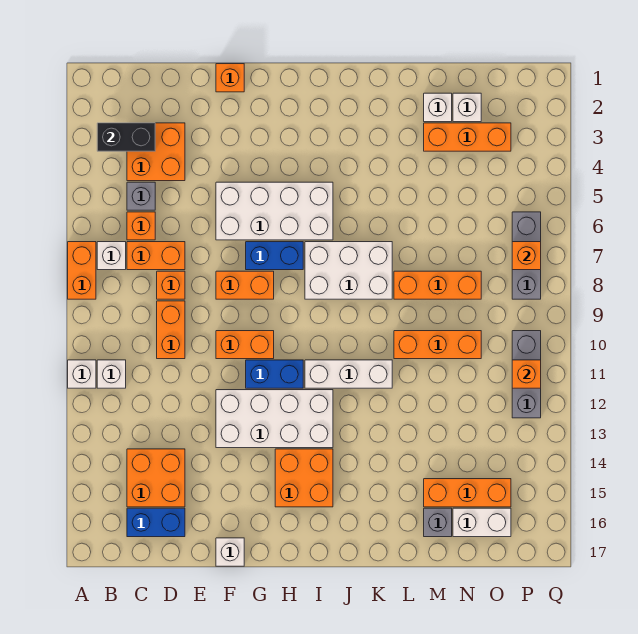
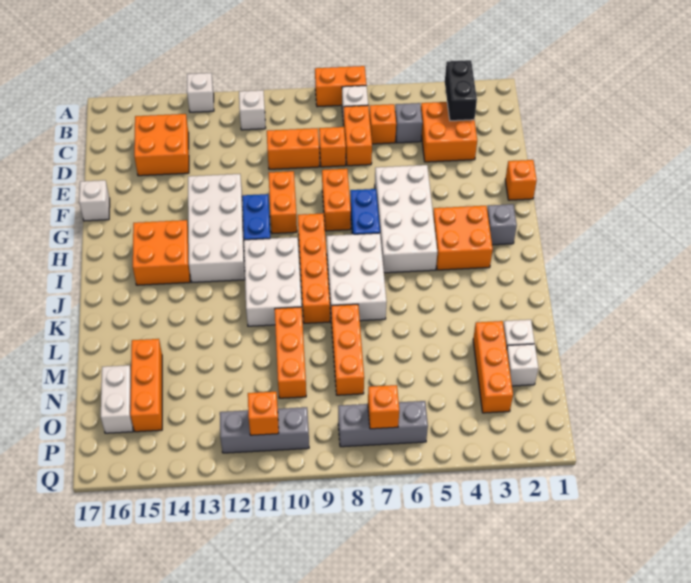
white brick A11 level 1 -> white brick A13 level 1
blue brick C16:D16 level 1 -> none
none -> orange brick H3:I4 level 1
none -> orange brick H9:K9 level 1
white brick I11:K11 level 1 -> white brick I10:K11 level 1
grey brick M16 level 1 -> grey brick H2 level 1

